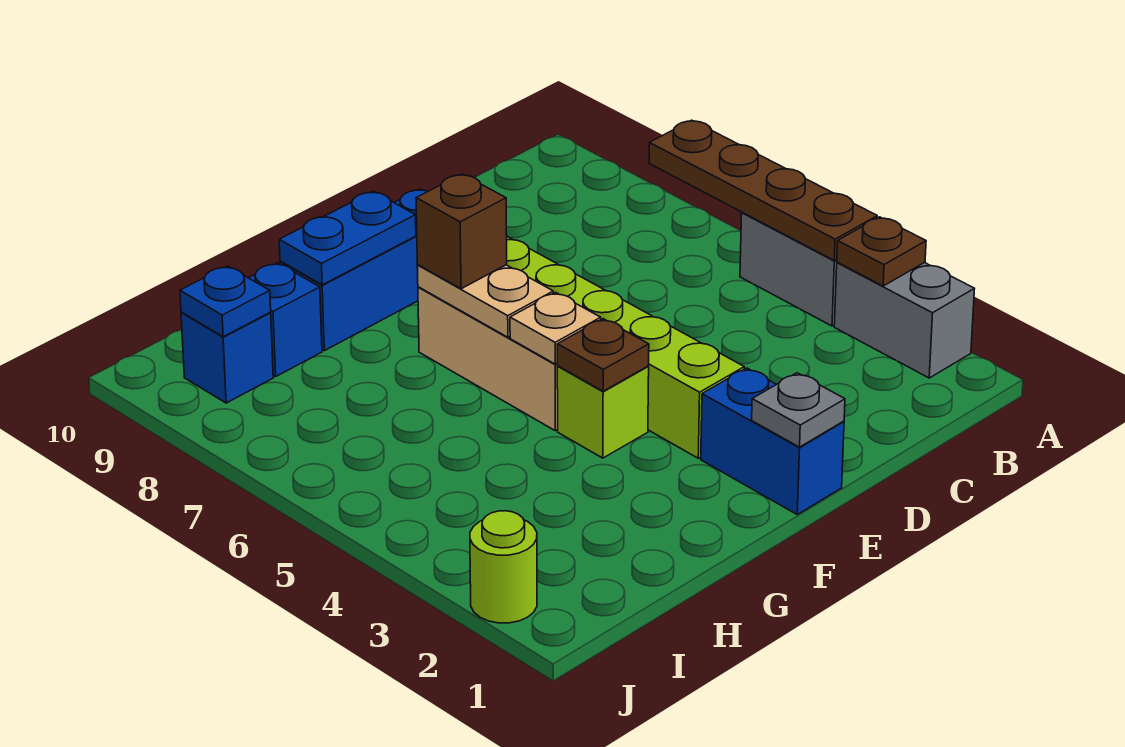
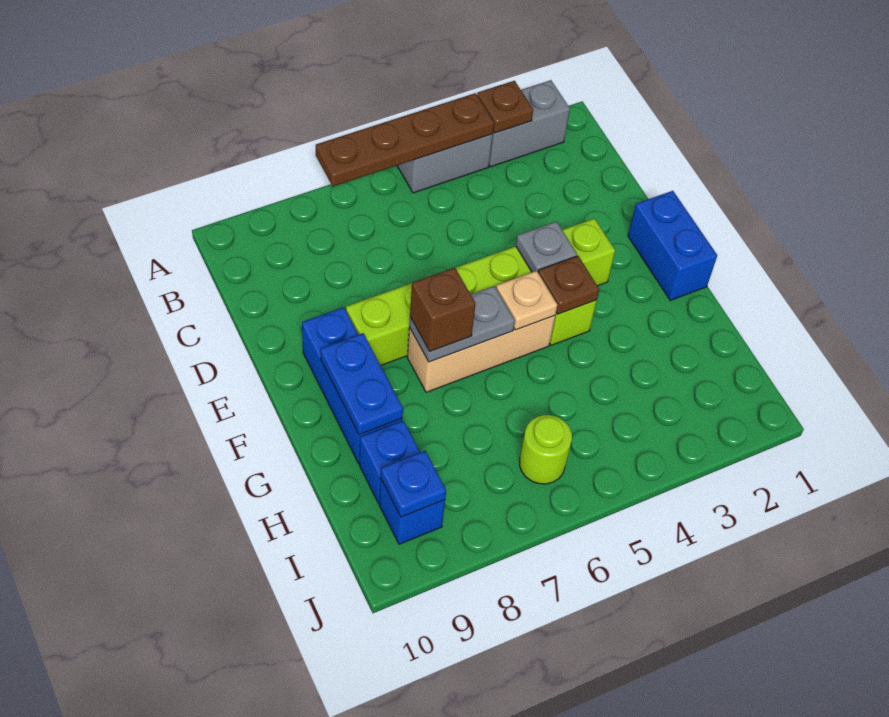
blue brick E1:E2 level 1 -> blue brick E1:F1 level 1
grey plate E1 level 2 -> grey plate E4 level 2
tan plate F6:F7 level 2 -> grey plate F6:F7 level 2
lime round brick J2 level 1 -> lime round brick I6 level 1

